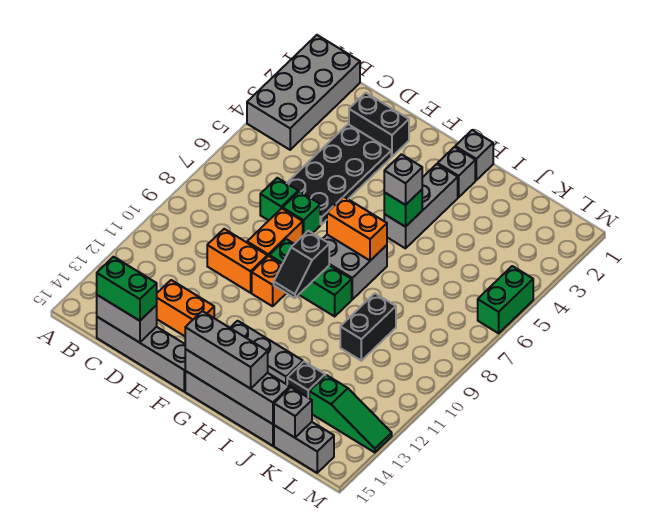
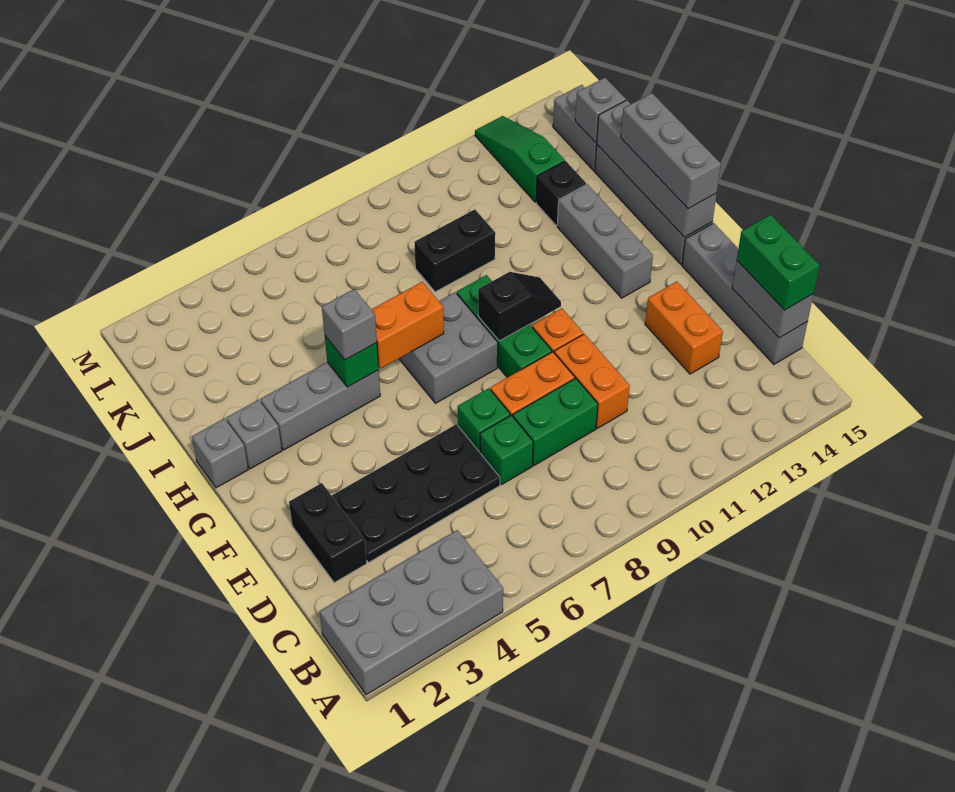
orange brick G7:H7 level 2 -> orange brick H6:H7 level 2
green brick M5:M6 level 1 -> green brick D8:D9 level 1

